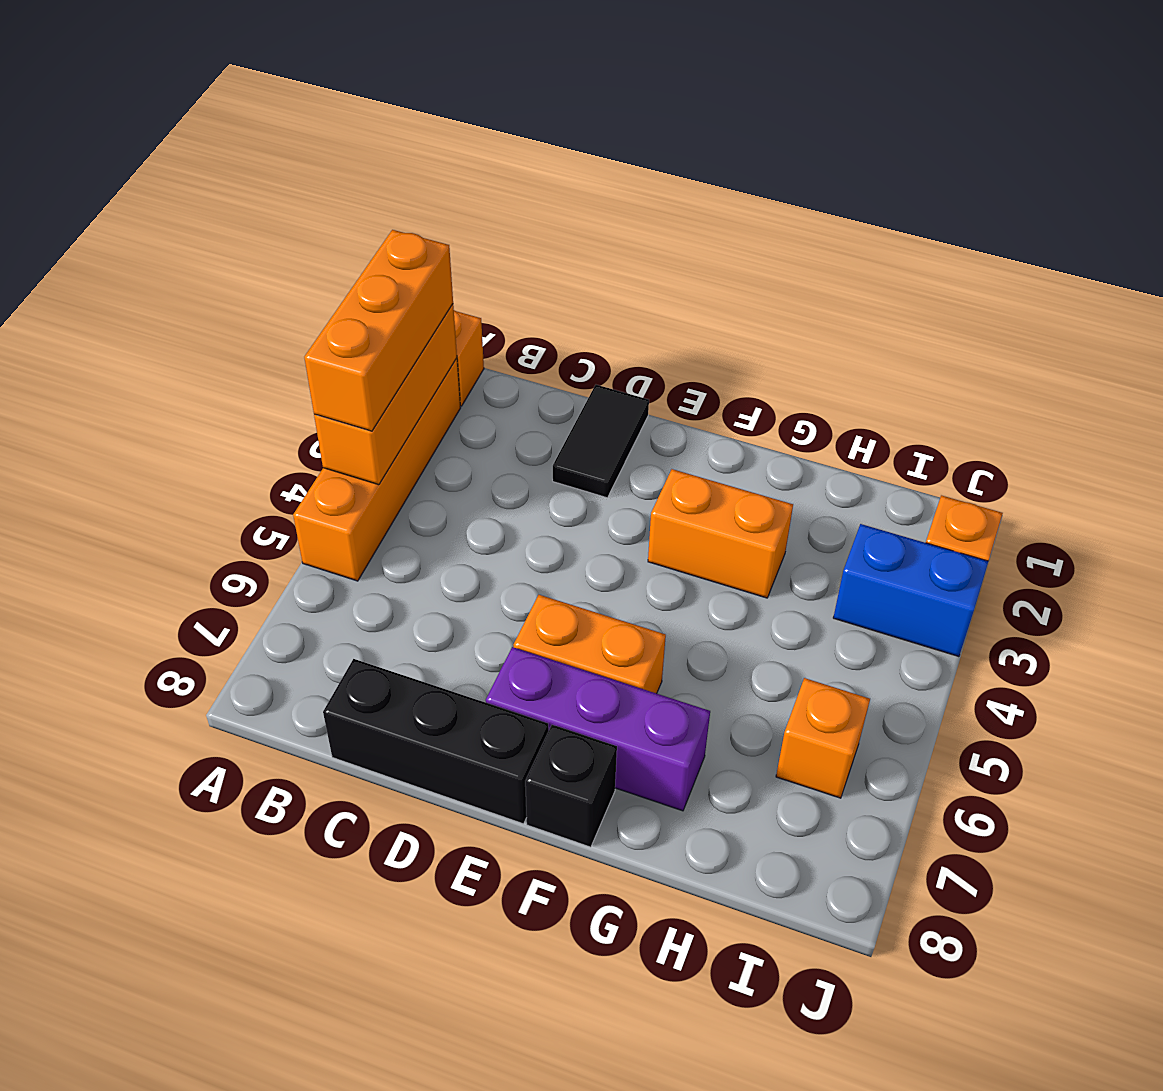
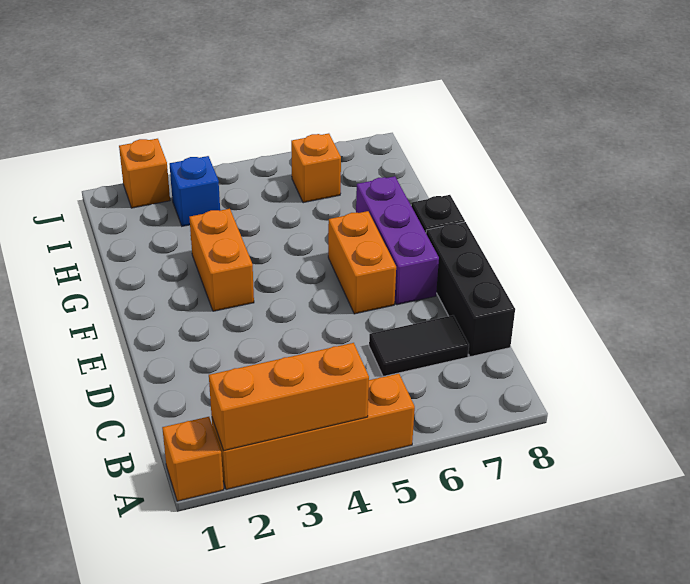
orange brick A2:A4 level 3 -> none
black tile D1:D2 level 1 -> black tile C6:C7 level 1
blue brick I3:J3 level 1 -> blue brick I3 level 1

